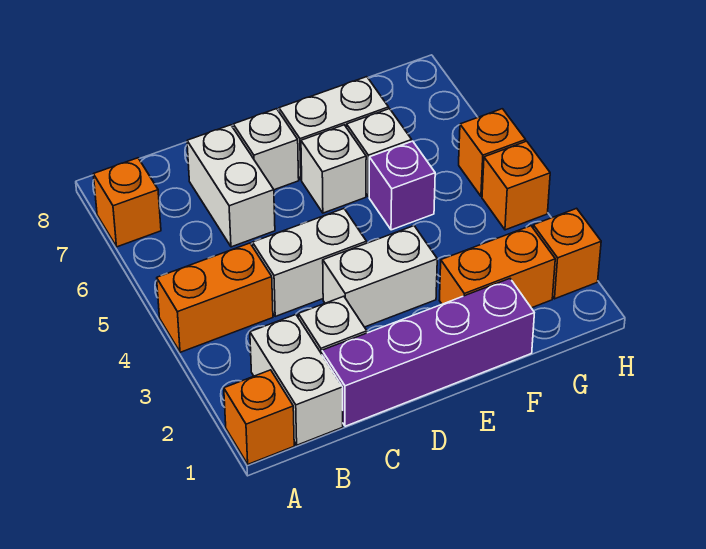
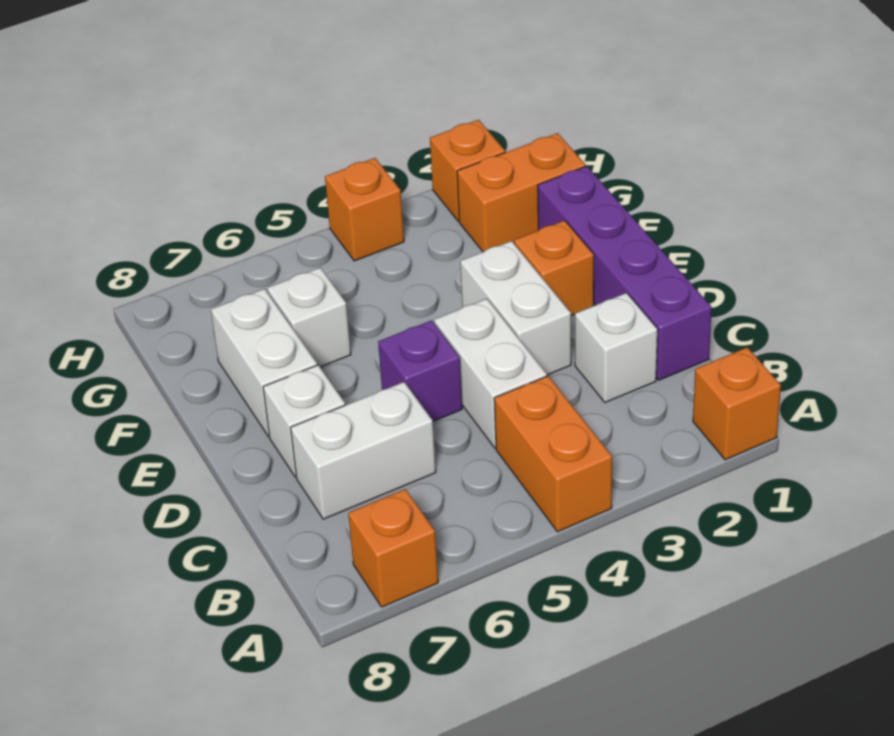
white brick B1:B2 level 1 -> none
white brick E6 level 1 -> none
orange brick F2:G2 level 1 -> orange brick G1:G2 level 1
purple brick F5 level 1 -> purple brick D5 level 1
orange brick H5 level 1 -> orange brick E2 level 1

